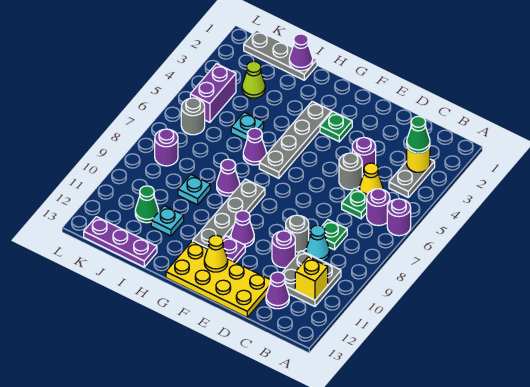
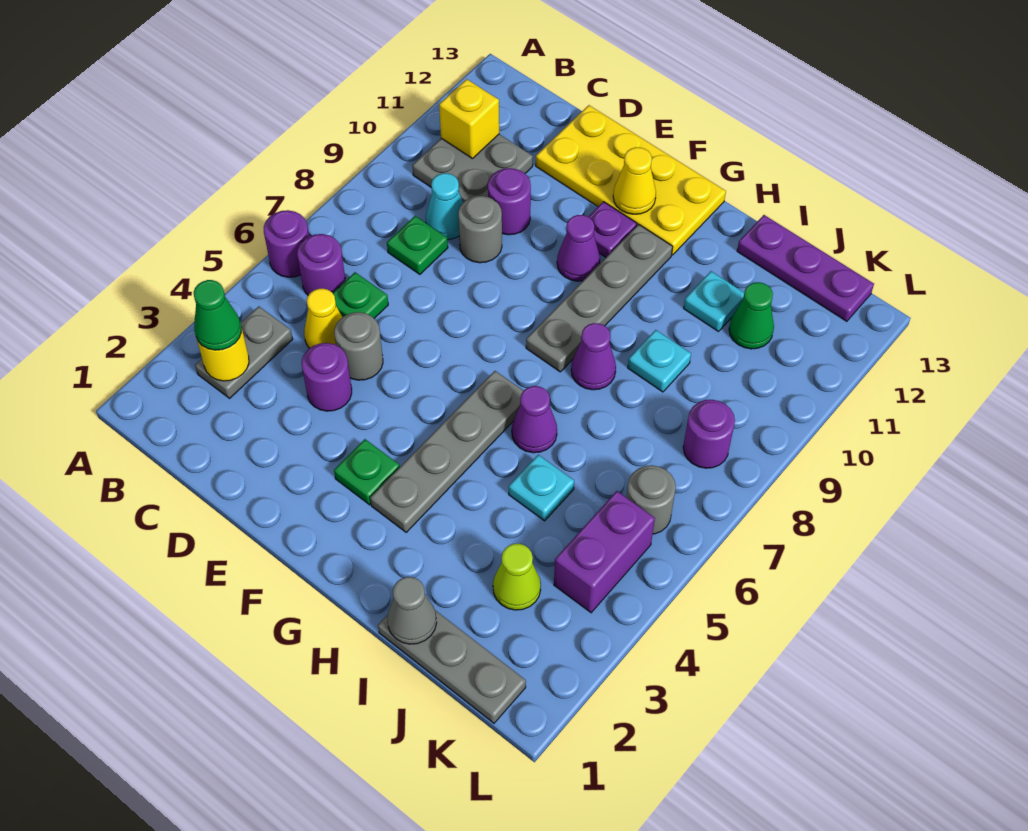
purple cone C12 level 1 -> none
purple cone I1 level 2 -> grey cone I1 level 2

